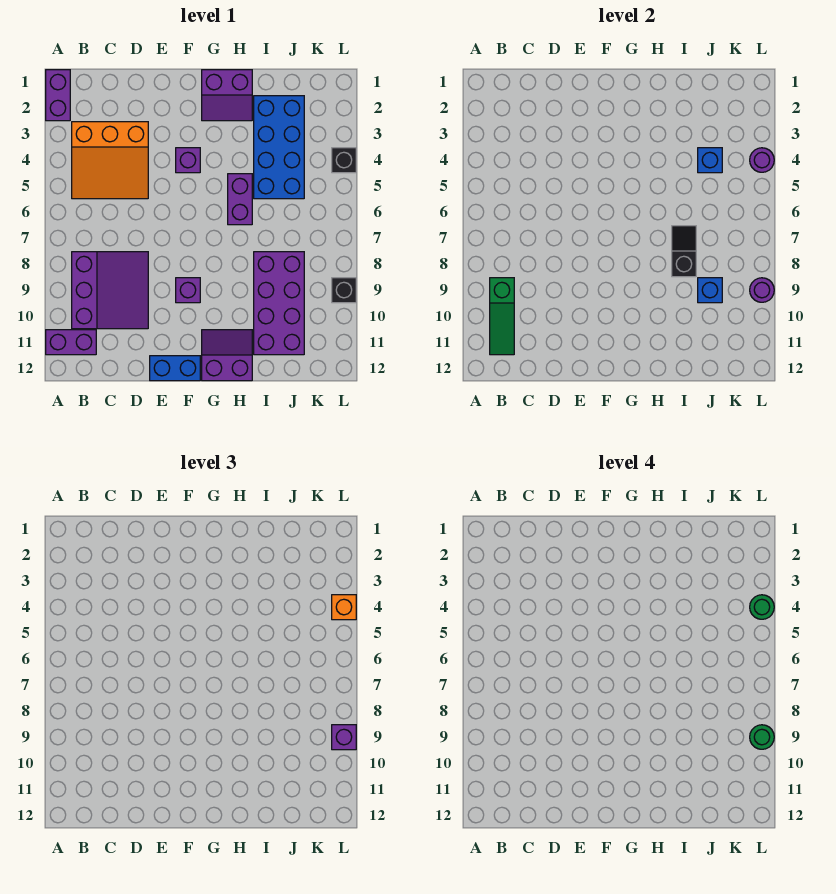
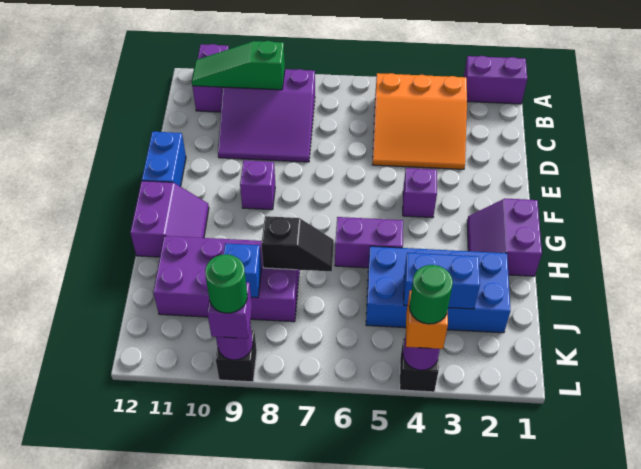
orange slope B3:D5 level 1 top 3 -> orange slope B3:D5 level 1 top B
blue brick J4 level 2 -> blue brick J3:J4 level 2

